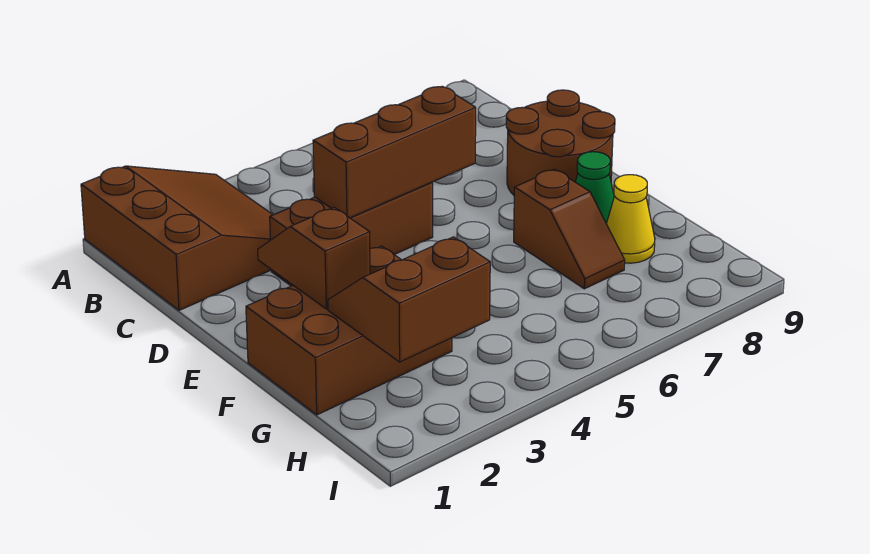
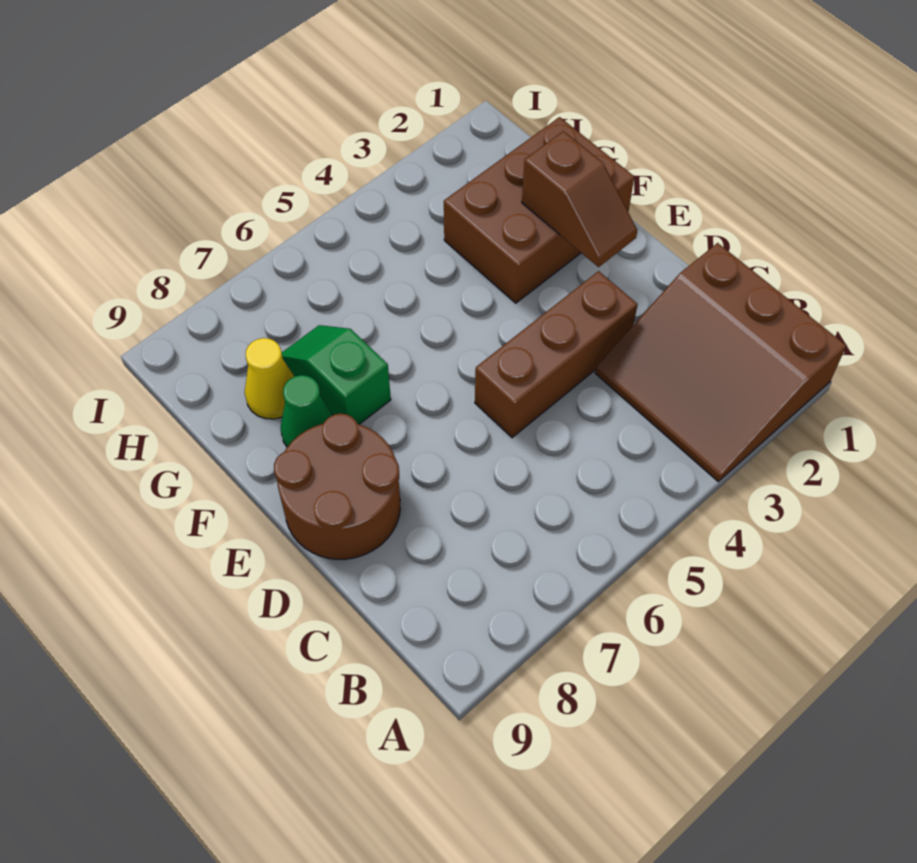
brown brick D4:D6 level 2 -> none
brown slope F7:G7 level 1 top F -> green slope F7:G7 level 1 top F
brown slope G2:H3 level 2 top H -> none

